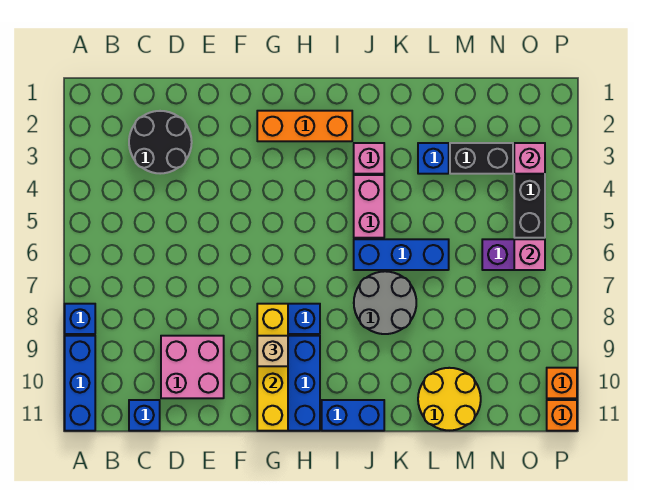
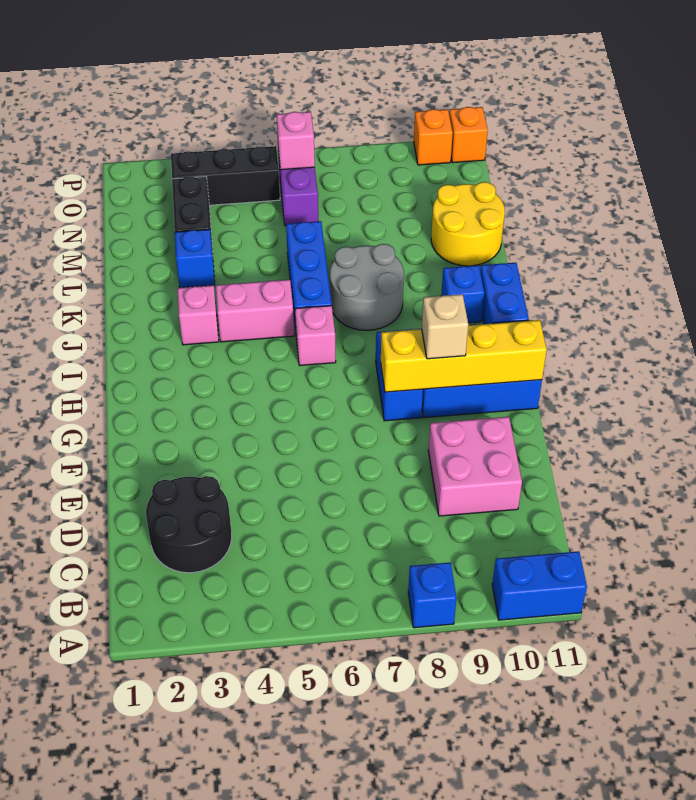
blue brick A9:A11 level 1 -> blue brick A10:A11 level 1
blue brick C11 level 1 -> blue brick J10 level 1
orange brick G2:I2 level 1 -> none
pink brick O3 level 2 -> pink brick I6 level 1

